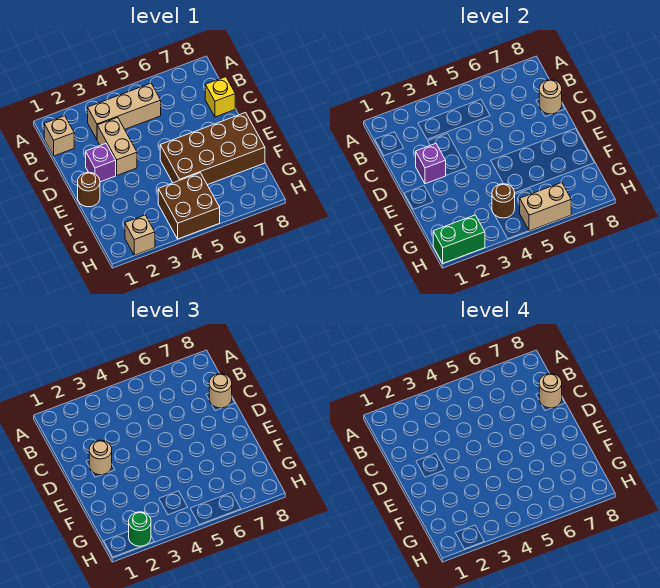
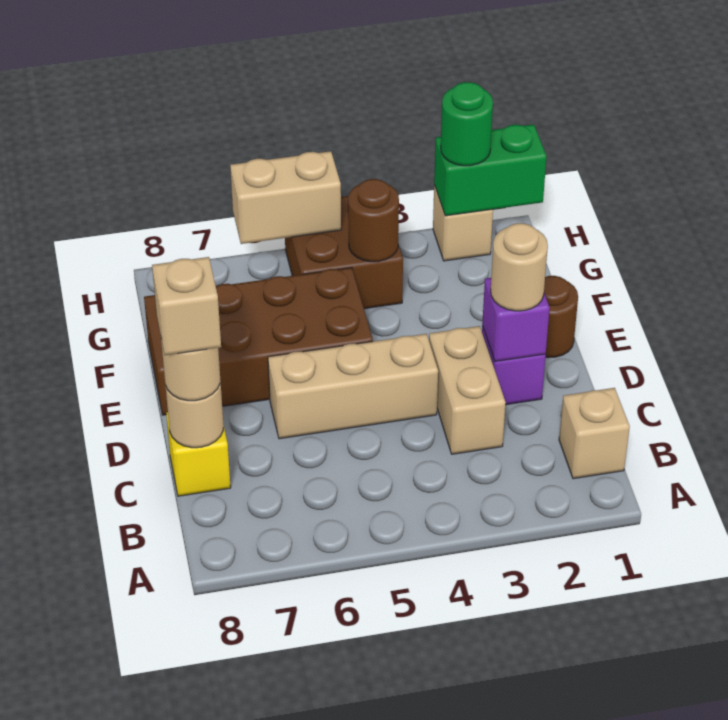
tan brick B3:B5 level 1 -> tan brick D4:D6 level 1
tan round brick C8 level 4 -> tan brick C8 level 4

